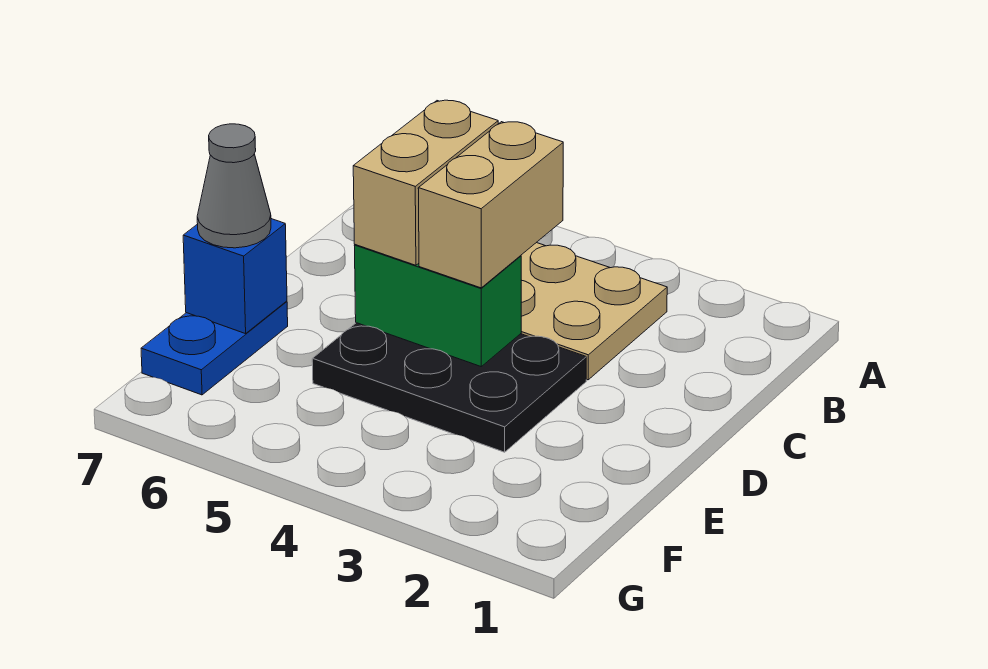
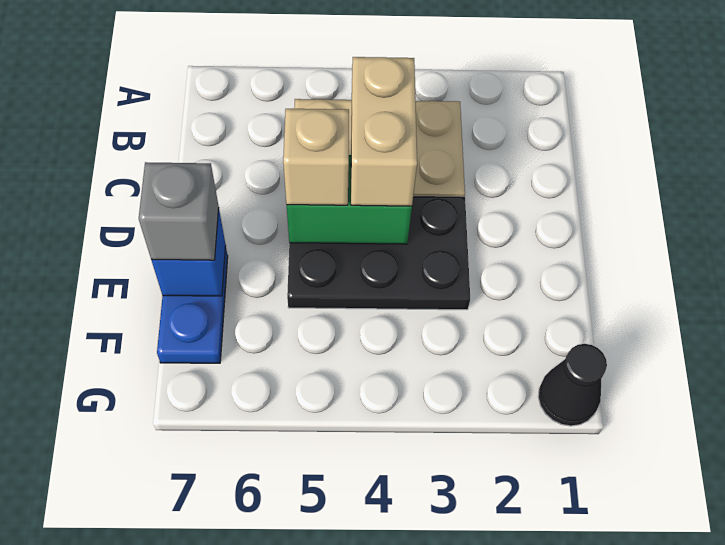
tan brick C5:D5 level 3 -> tan brick D5 level 3
grey cone E7 level 3 -> grey brick E7 level 3
none -> black cone G1 level 1

